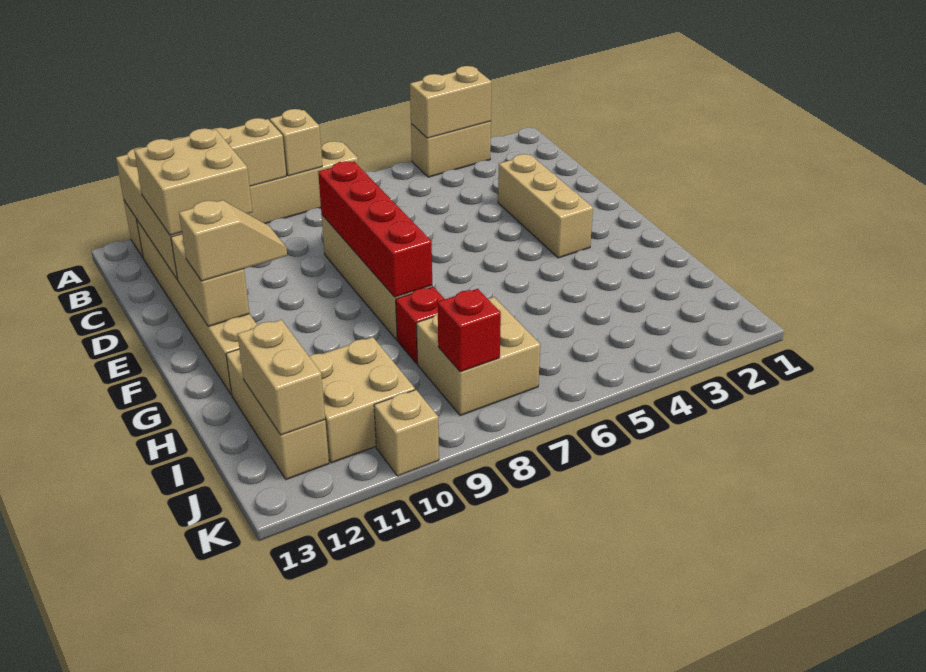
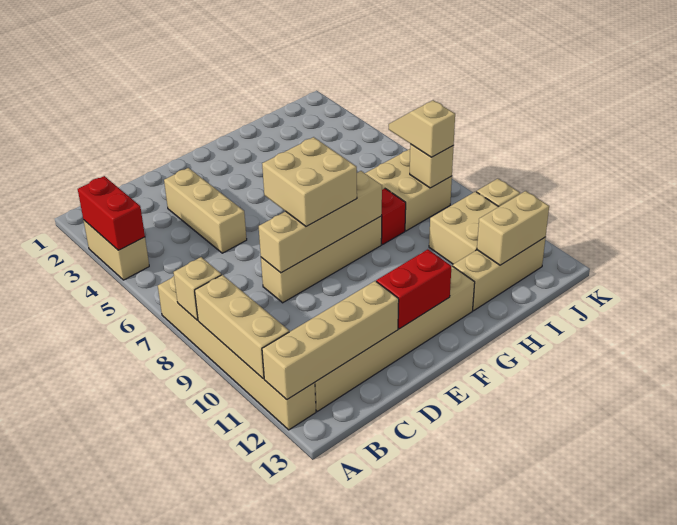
tan brick A3:A4 level 2 -> red brick A3:A4 level 2
tan brick C11:D12 level 3 -> tan brick E7:F8 level 3
tan brick D3:F3 level 1 -> tan brick D3:D5 level 1
red brick D8:G8 level 2 -> tan brick D8:G8 level 2
tan brick E12:F12 level 2 -> red brick E12:F12 level 2
tan slope F11:F12 level 3 top 12 -> tan slope J7:J8 level 3 top 8
red brick J8 level 2 -> tan brick J8 level 2

